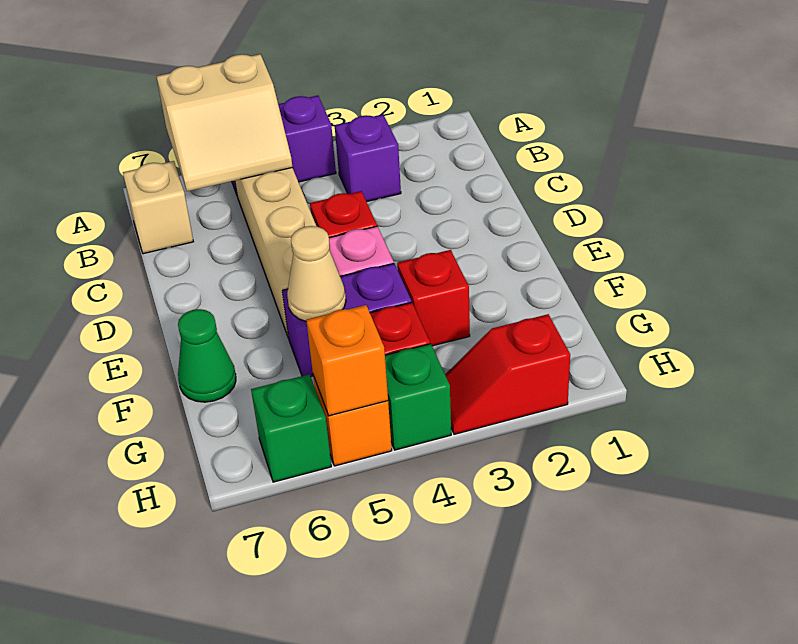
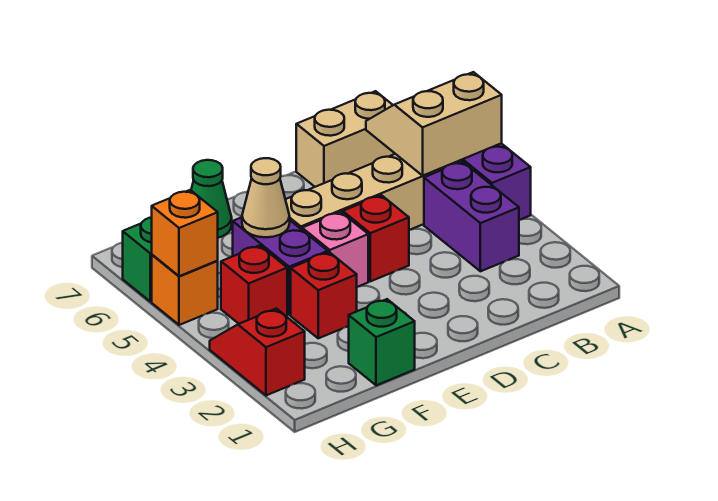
tan slope A5:B6 level 2 top A -> tan slope A5:B6 level 2 top 5
purple brick B3 level 1 -> purple brick B3:B4 level 1
tan brick B7 level 1 -> tan brick B7:C7 level 1
green brick H4 level 1 -> green brick F1 level 1

